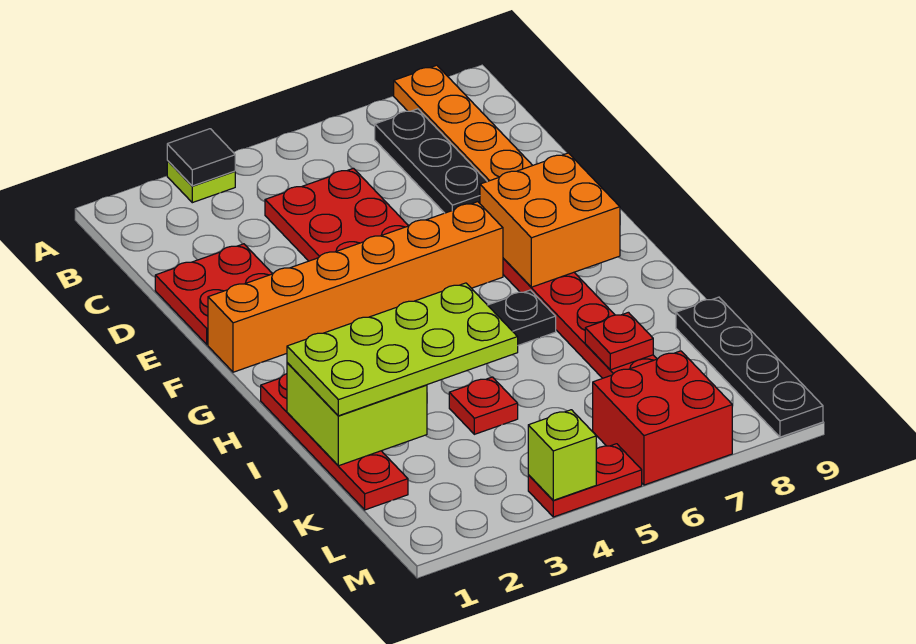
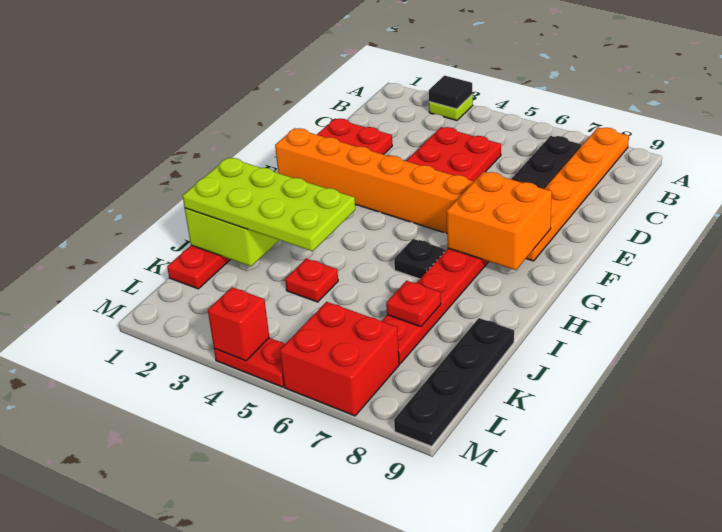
lime brick M4 level 2 -> red brick M4 level 2

